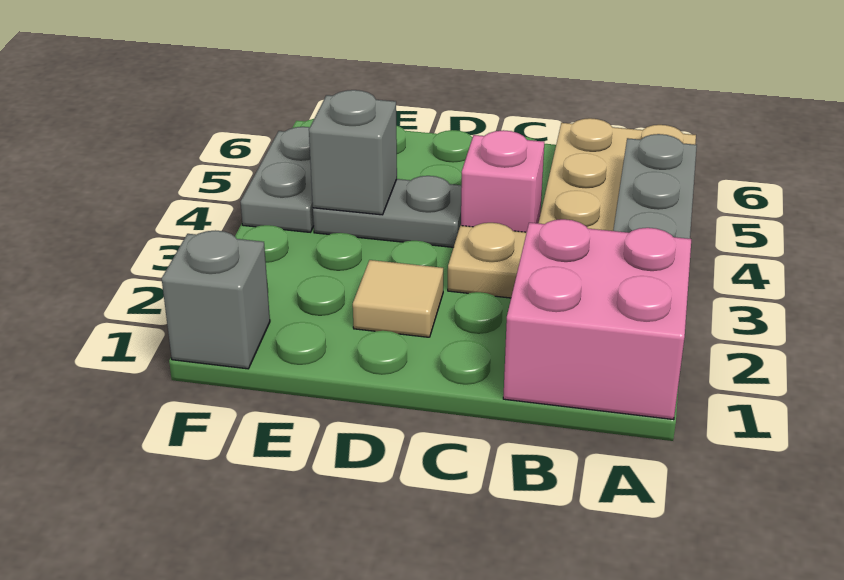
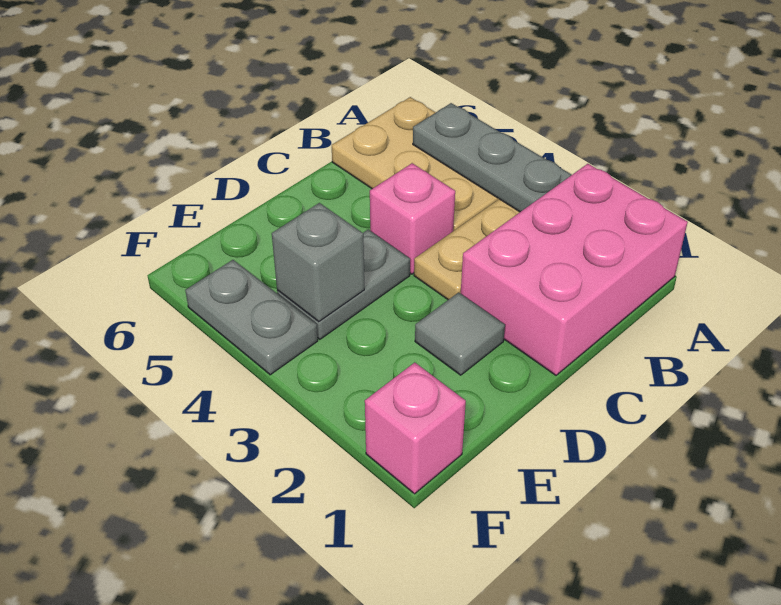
pink brick A1:B2 level 1 -> pink brick A1:C2 level 1
tan tile D2 level 1 -> grey tile D2 level 1
grey brick F1 level 1 -> pink brick F1 level 1

